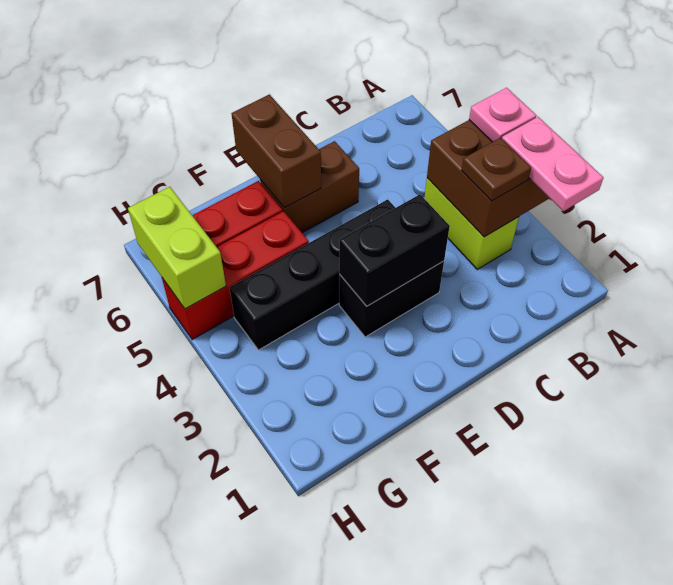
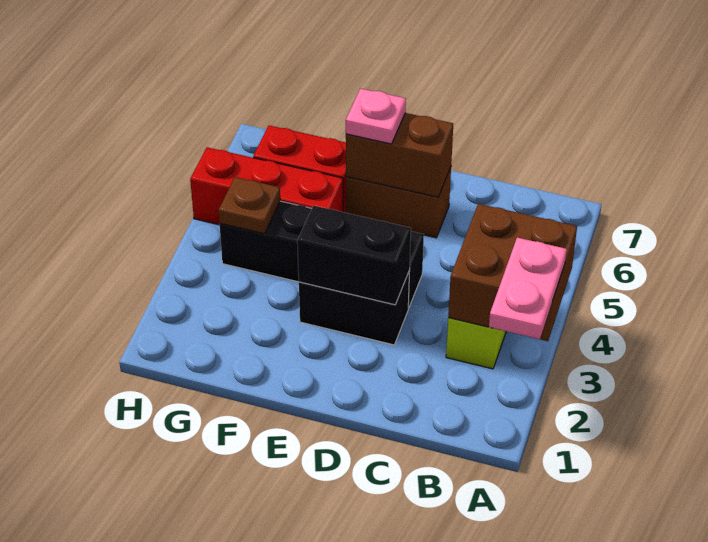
pink plate A4 level 3 -> pink plate E6 level 3
brown plate B3 level 3 -> brown plate G4 level 2
brown brick E6:E7 level 2 -> brown brick D6:E6 level 2
lime brick H5:H6 level 2 -> none

